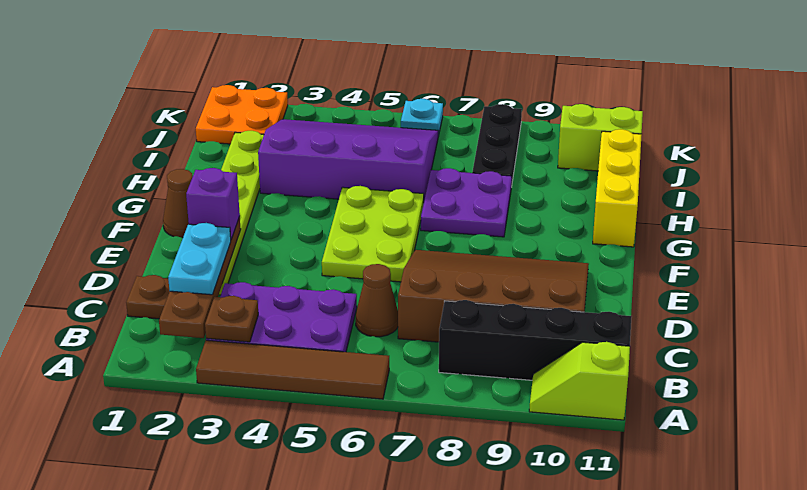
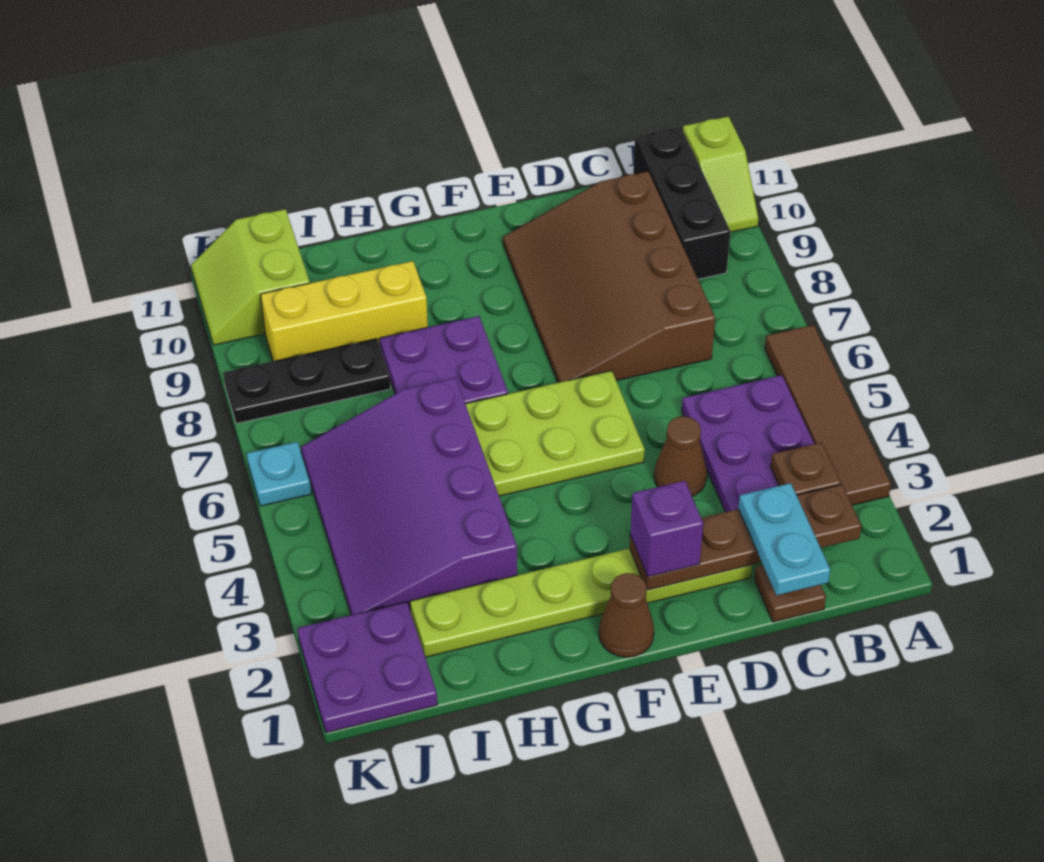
black brick B8:B11 level 1 -> black brick B9:B11 level 1
cyan plate C2:D2 level 3 -> cyan plate C1:C2 level 3
brown cone C6 level 1 -> brown cone D4 level 1
yellow brick G11:I11 level 1 -> yellow brick H9:J9 level 1
orange plate J1:K2 level 1 -> purple plate J1:K2 level 1

